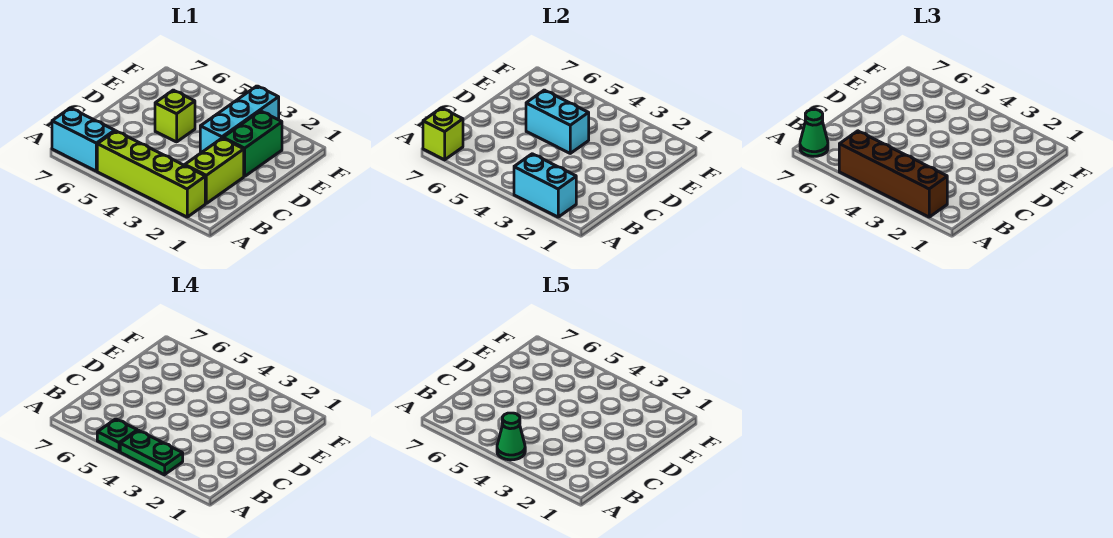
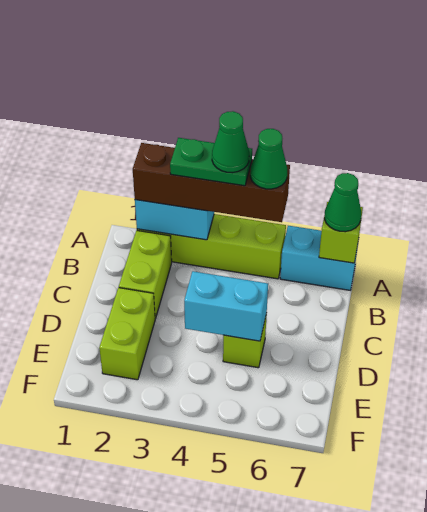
green plate A5 level 4 -> green cone A5 level 4
green brick D2:E2 level 1 -> lime brick D2:E2 level 1
cyan brick D3:F3 level 1 -> none

